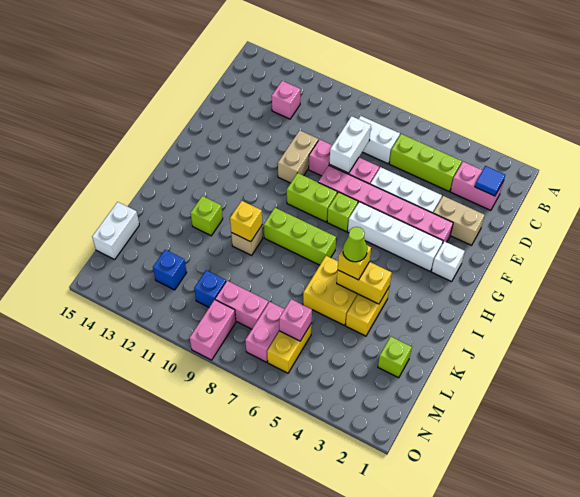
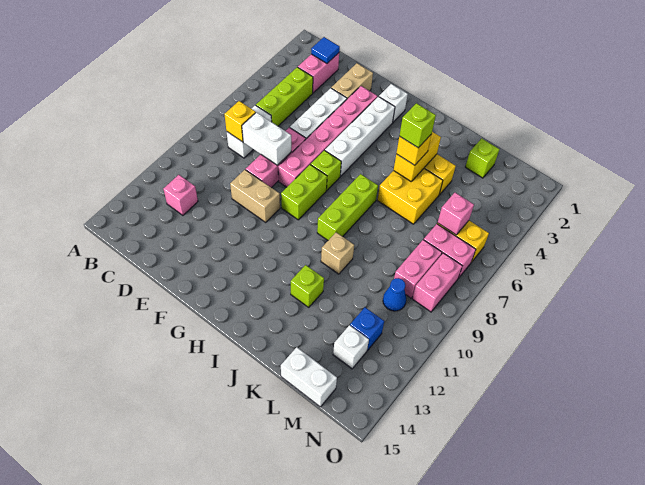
lime cone J5 level 4 -> lime brick J5 level 4
yellow brick J10 level 2 -> yellow brick C8 level 2
blue brick M10 level 1 -> blue cone M10 level 1
none -> white brick M13 level 1
pink brick N9:O9 level 1 -> pink brick N8:N9 level 1

